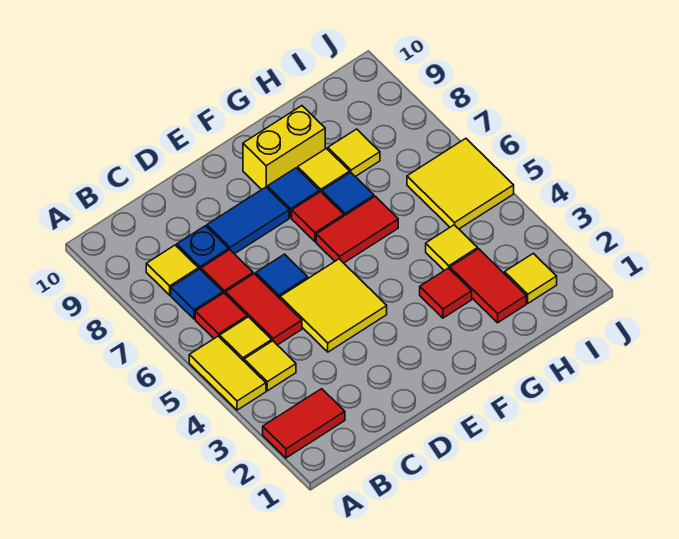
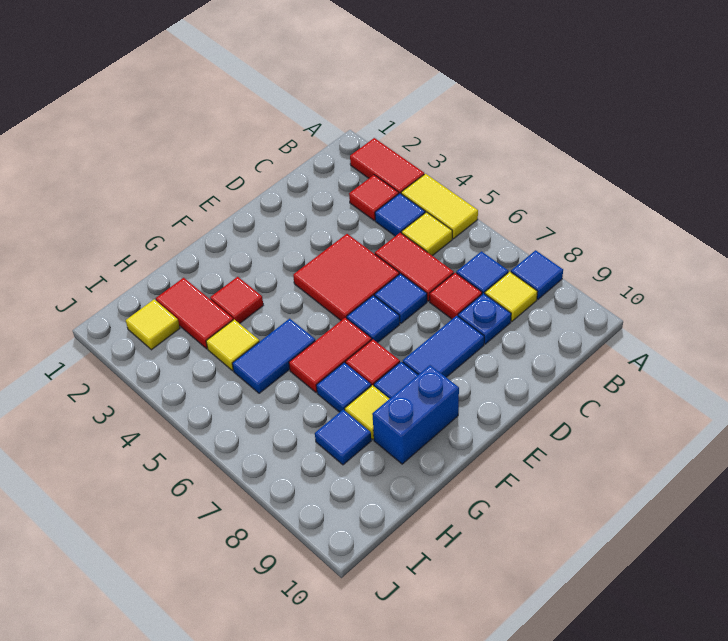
red tile A2:B2 level 1 -> red tile A2:A3 level 1
none -> blue tile A8 level 1
yellow tile B4 level 1 -> blue tile B4 level 1
red tile B6 level 1 -> red tile B3 level 1
yellow tile D4:E5 level 1 -> red tile D4:E5 level 1
none -> blue tile E6 level 1
yellow brick F9:G9 level 1 -> blue brick F9:G9 level 1
none -> blue tile G5:H5 level 1
yellow tile H8 level 1 -> blue tile H8 level 1
yellow tile I5:J6 level 1 -> none

